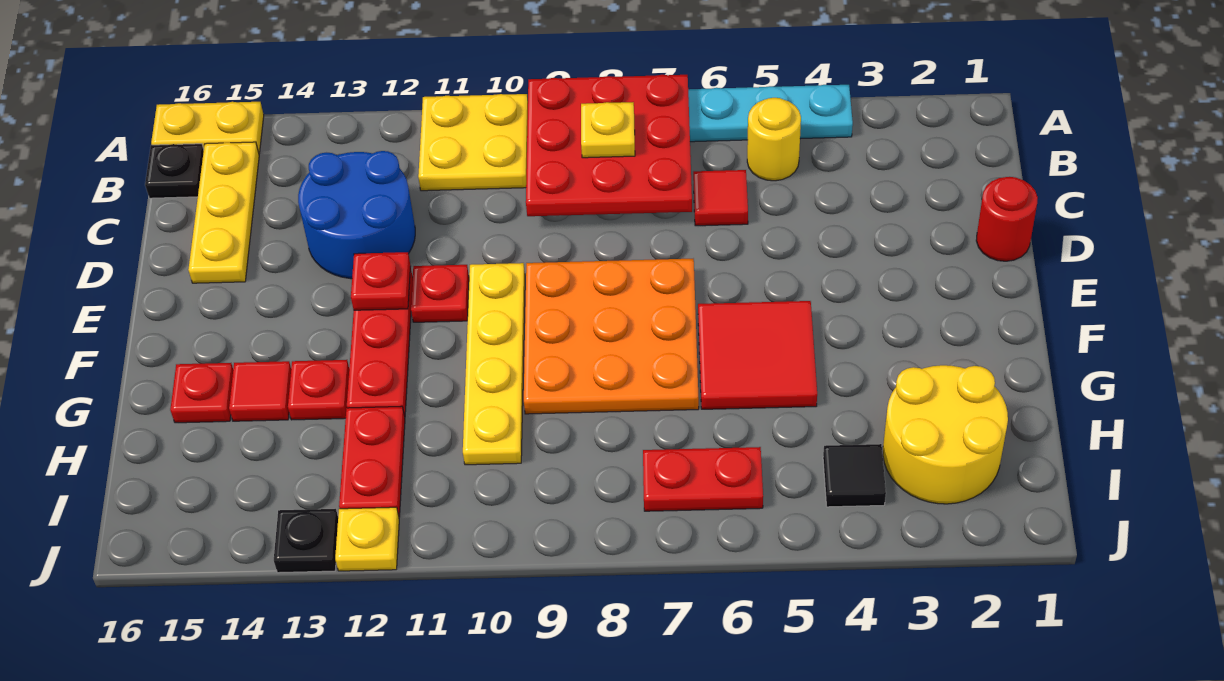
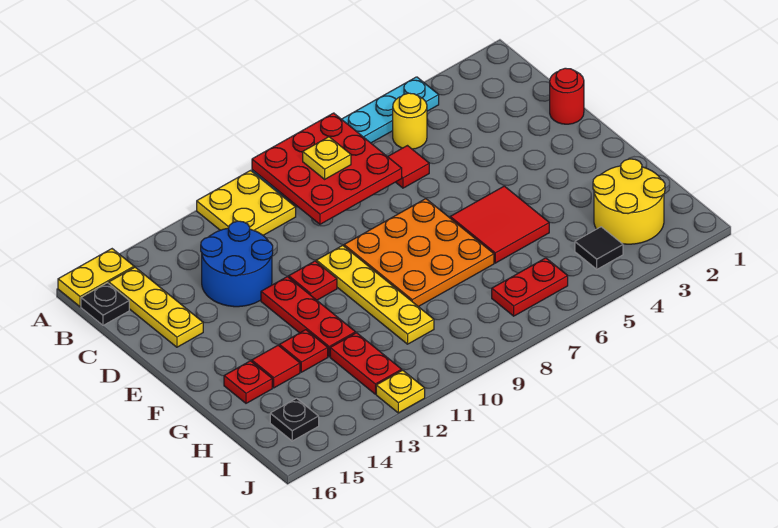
red plate E12 level 2 -> none
black plate J13 level 1 -> black plate I15 level 1

